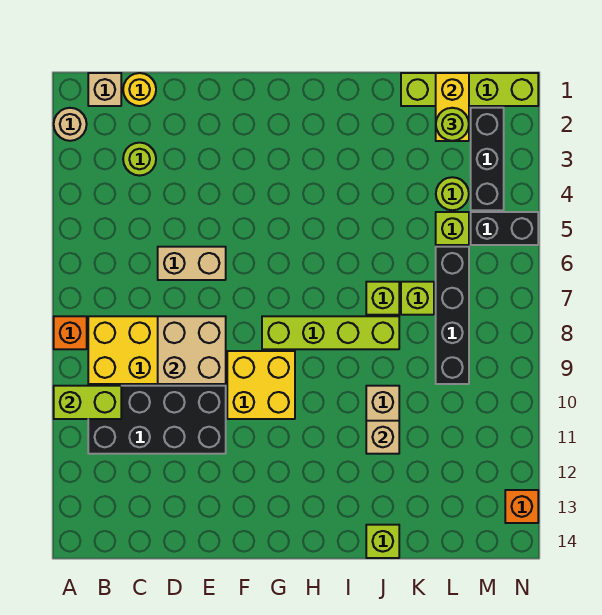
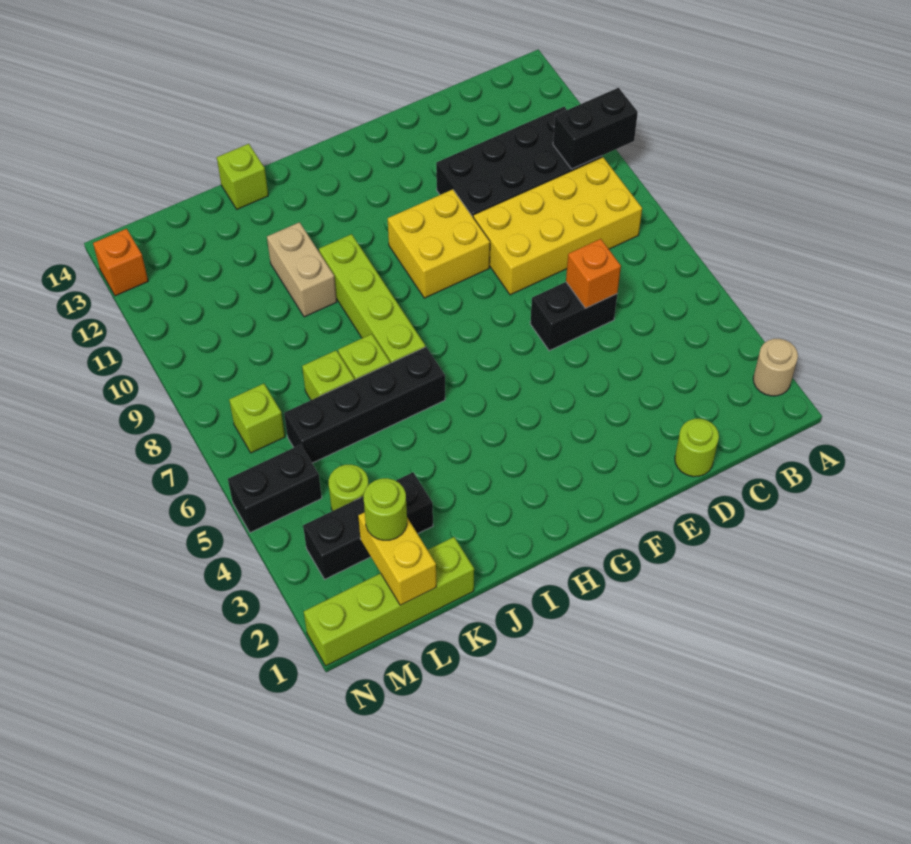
orange brick A8 level 1 -> orange brick D6 level 2
lime brick A10:B10 level 2 -> black brick A10:B10 level 2
tan brick B1 level 1 -> none
yellow round brick C1 level 1 -> none
lime round brick C3 level 1 -> lime round brick D1 level 1
tan brick D6:E6 level 1 -> black brick D6:E6 level 1
tan brick D8:E9 level 2 -> none
lime brick G8:J8 level 1 -> lime brick I7:I10 level 1
tan brick J11 level 2 -> none
lime brick L5 level 1 -> lime brick M7 level 1
black brick L6:L9 level 1 -> black brick I6:L6 level 1
black brick M2:M4 level 1 -> black brick K3:M3 level 1

